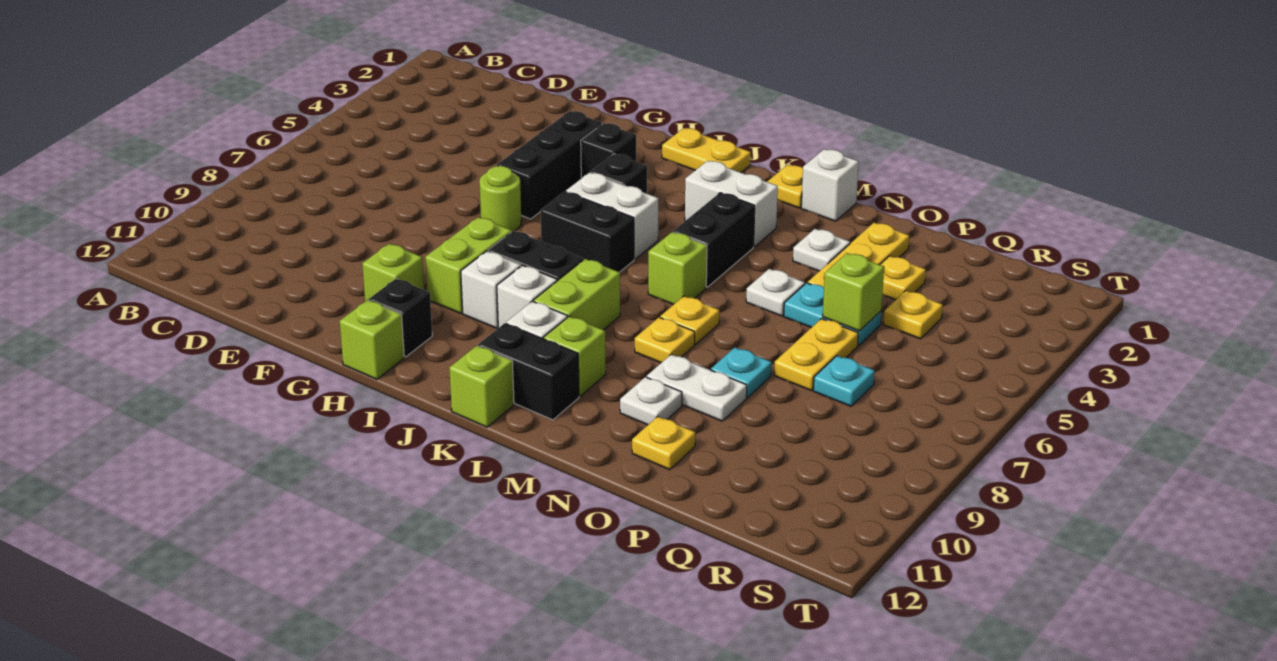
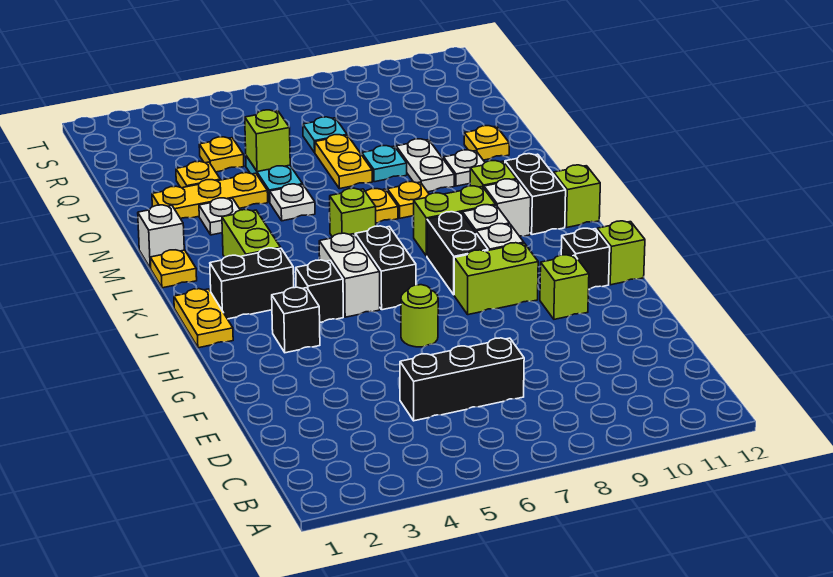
black brick G3:G5 level 1 -> black brick D5:D7 level 1
white brick K3:L3 level 1 -> lime brick K3:L3 level 1
black brick L4:L5 level 1 -> black brick J2:J3 level 1
yellow plate P6:P7 level 1 -> yellow plate O7:P7 level 1

